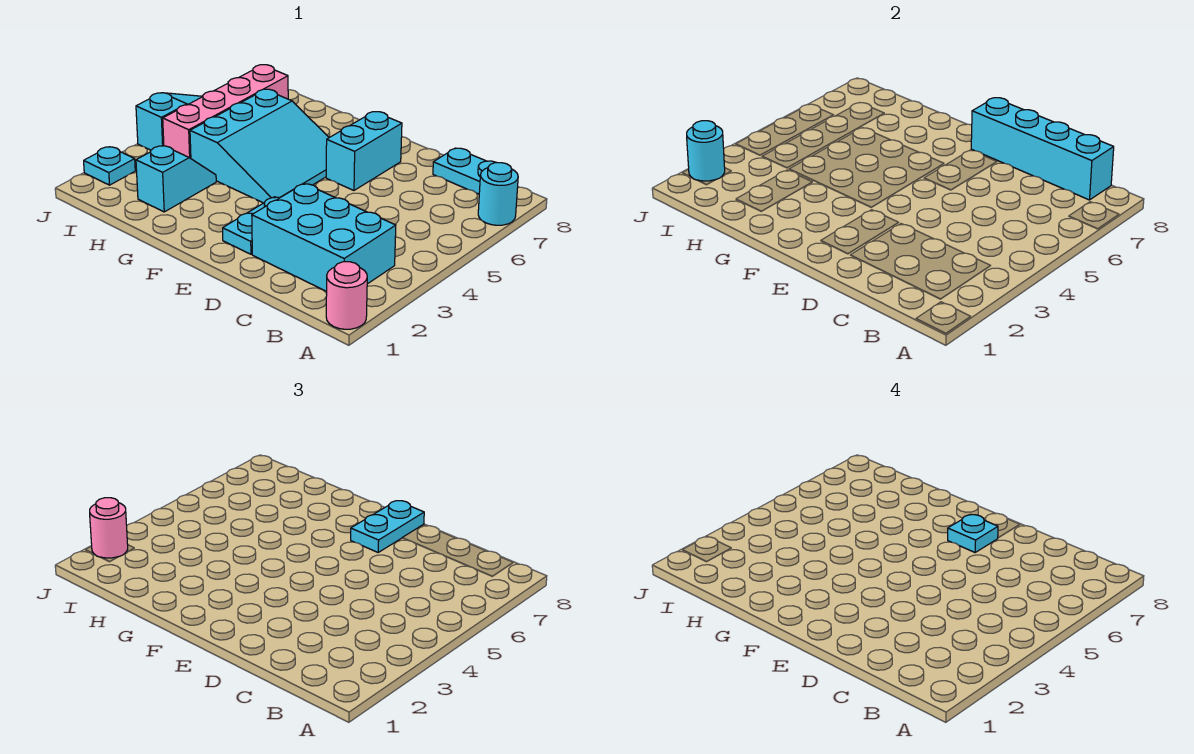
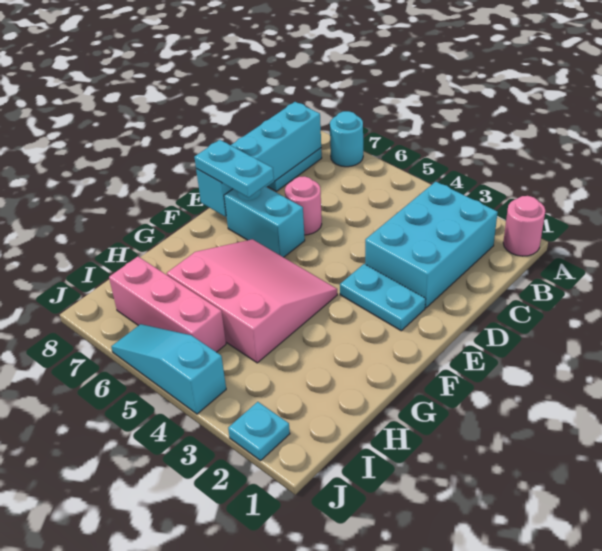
cyan plate E7 level 4 -> none
cyan slope F4:H6 level 1 top H -> pink slope F4:H6 level 1 top H
cyan slope H2:H3 level 1 top 2 -> none
pink brick I4:I7 level 1 -> pink brick I5:I7 level 1
cyan round brick J2 level 2 -> none
pink round brick J2 level 3 -> pink round brick D6 level 1

